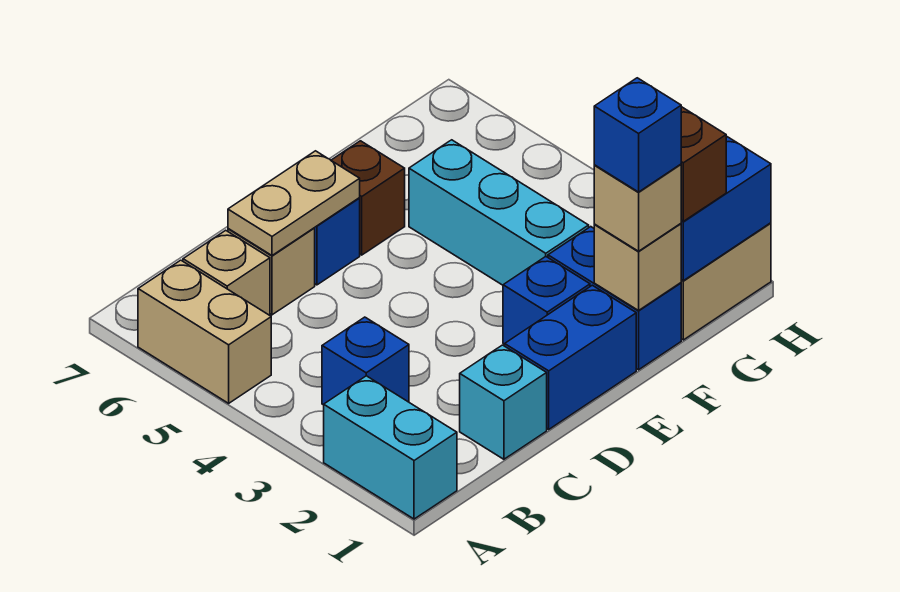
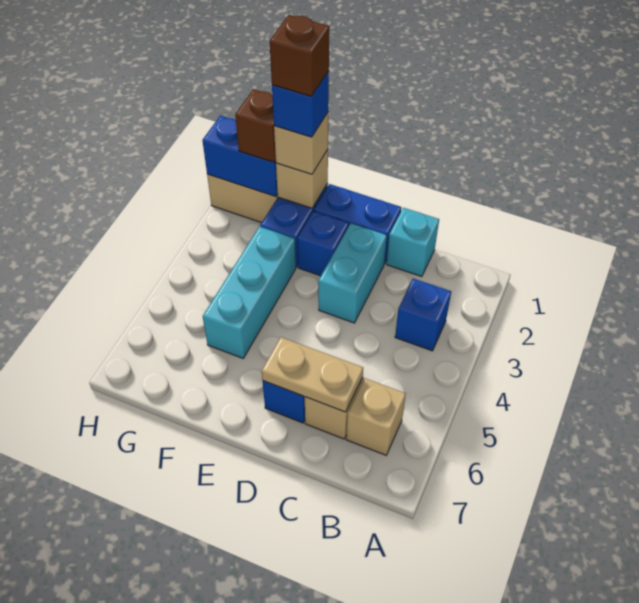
cyan brick A1:A2 level 1 -> cyan brick D2:D3 level 1
tan brick A5:A6 level 1 -> none
brown brick E6 level 1 -> brown brick F1 level 5

